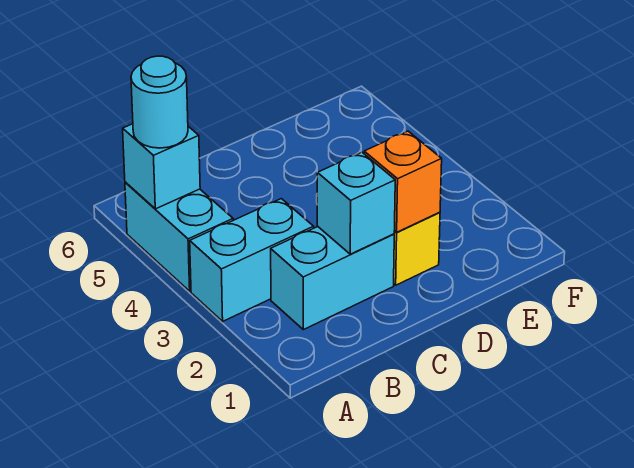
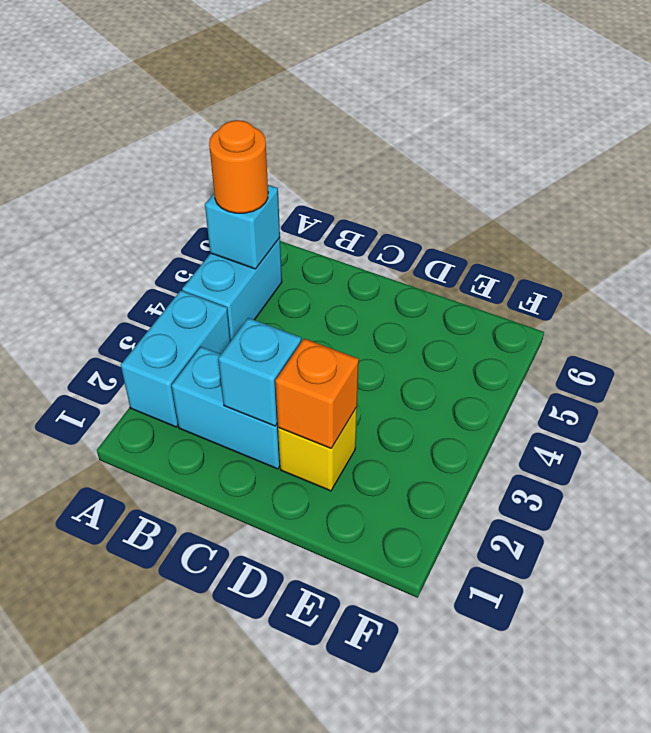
cyan brick A3:B3 level 1 -> cyan brick A2:A3 level 1
cyan round brick A5 level 3 -> orange round brick A5 level 3

